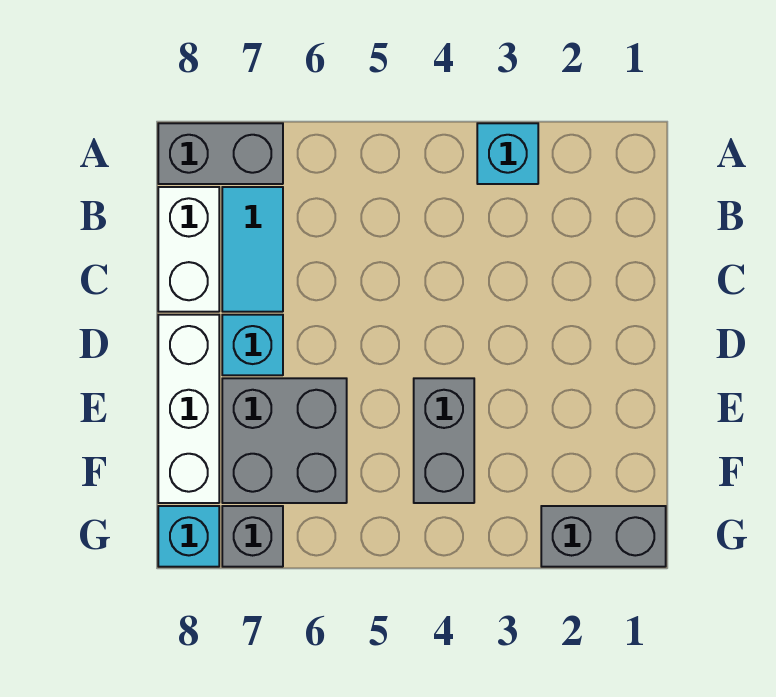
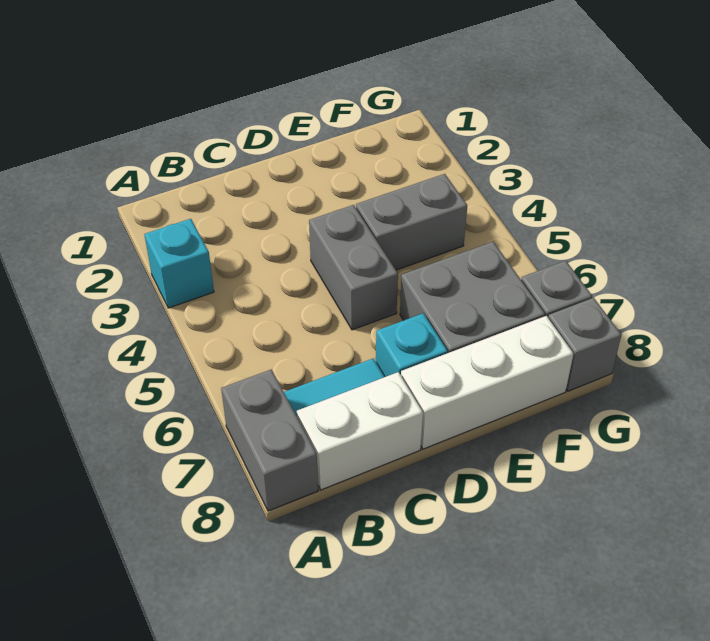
grey brick G1:G2 level 1 -> grey brick D4:D5 level 1
cyan brick G8 level 1 -> grey brick G8 level 1

